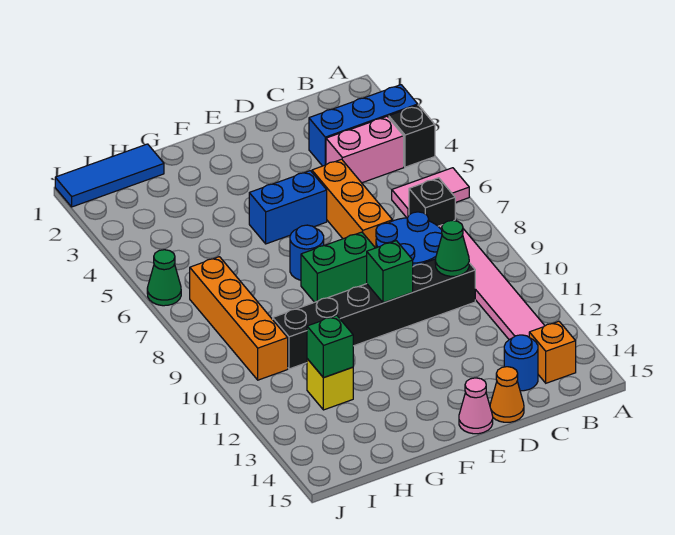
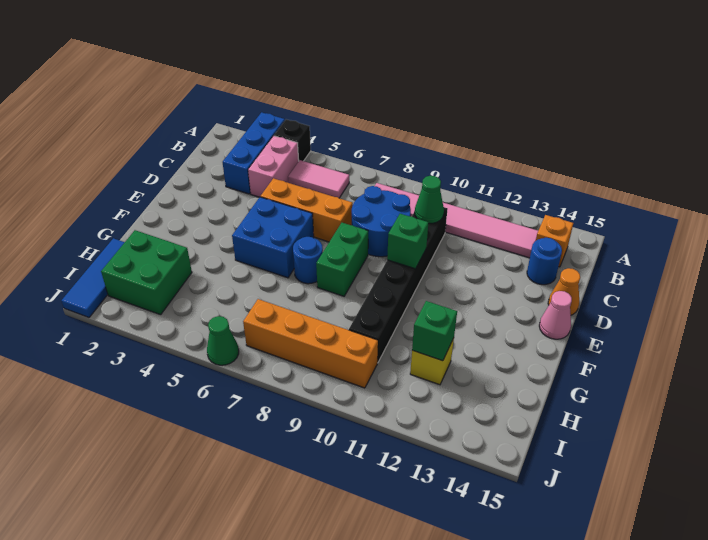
pink tile A6:B6 level 1 -> pink tile B5:B6 level 1
black brick B7 level 1 -> none
blue brick E5:F5 level 1 -> blue brick E5:F6 level 1
none -> green brick H2:I3 level 1

